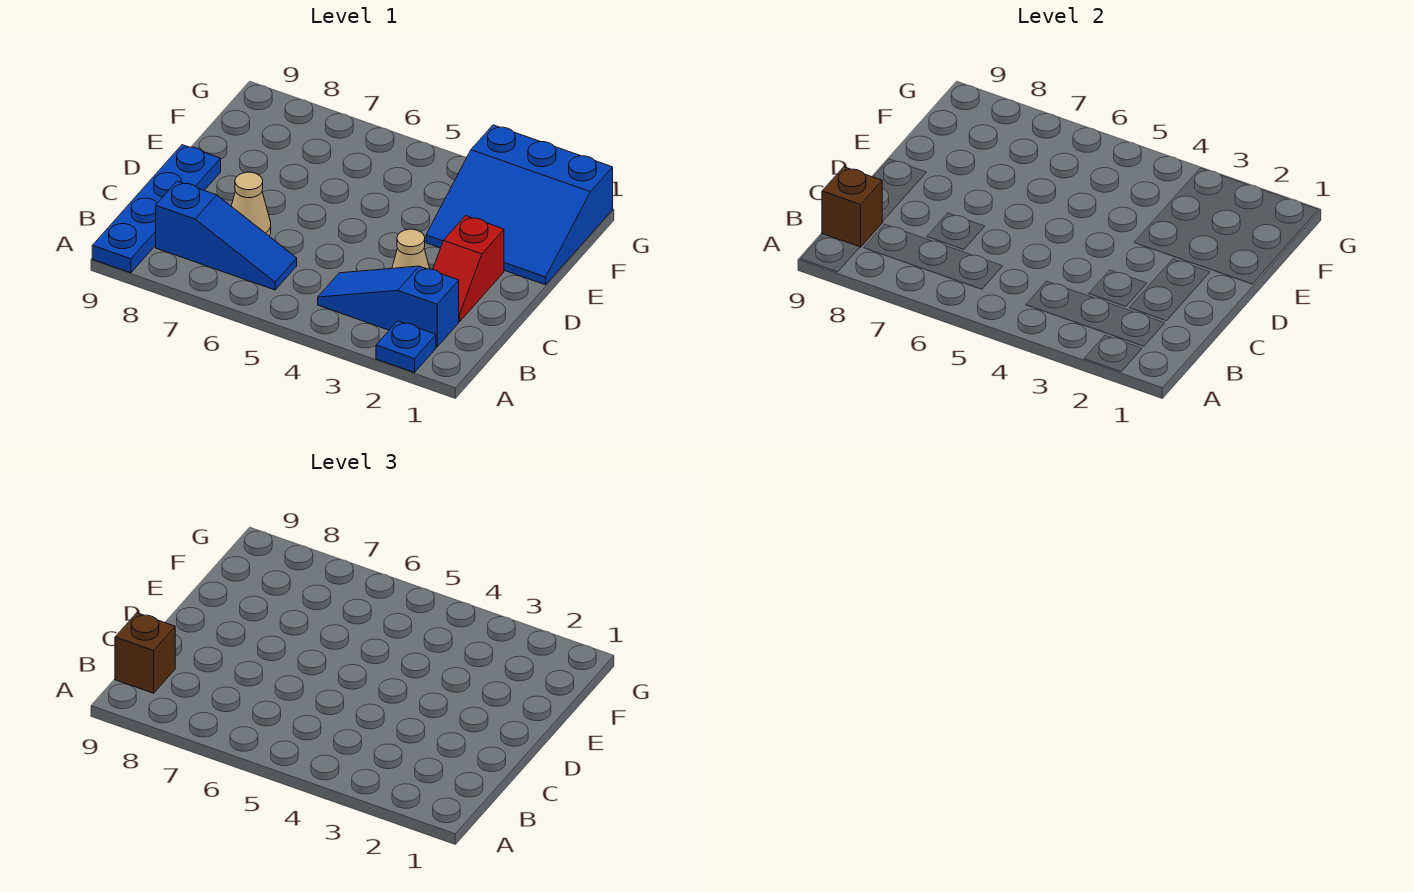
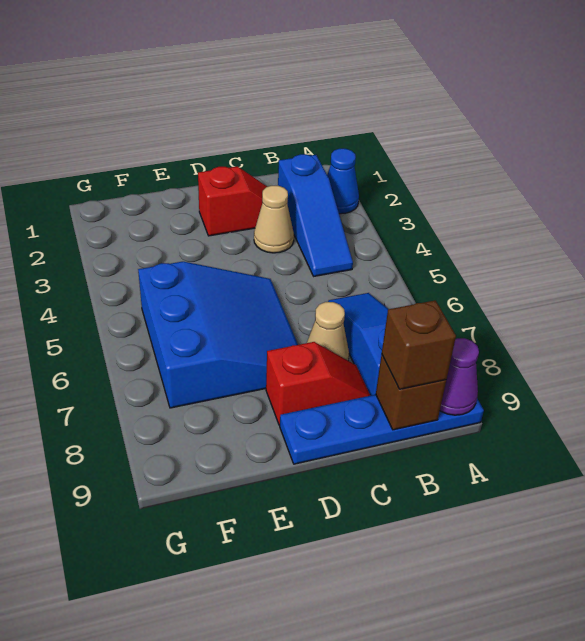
blue plate A2 level 1 -> blue cone A2 level 1
none -> purple cone A9 level 2
none -> red slope C8:D8 level 1 top D
blue slope E1:G3 level 1 top G -> blue slope D5:F7 level 1 top F

